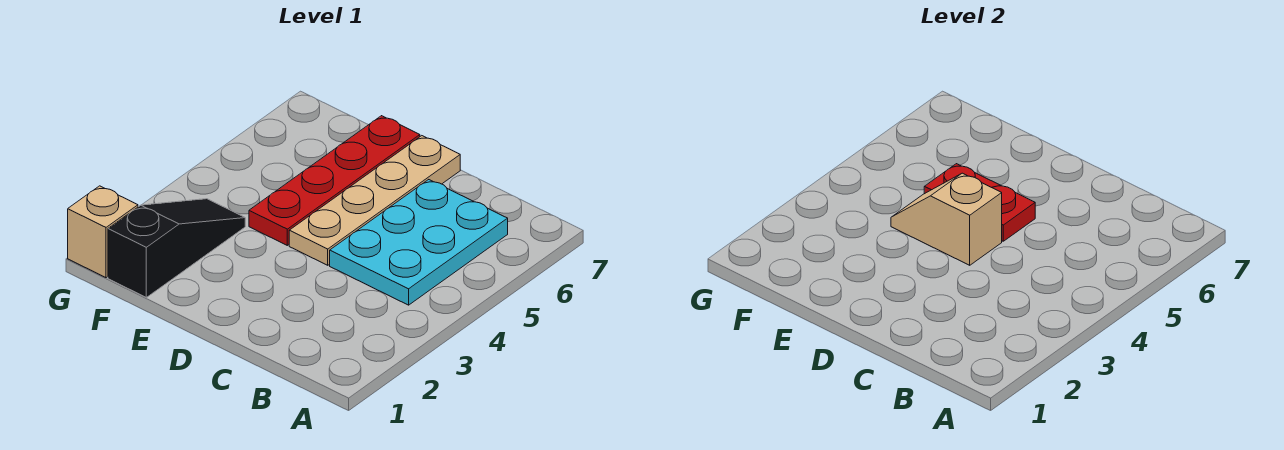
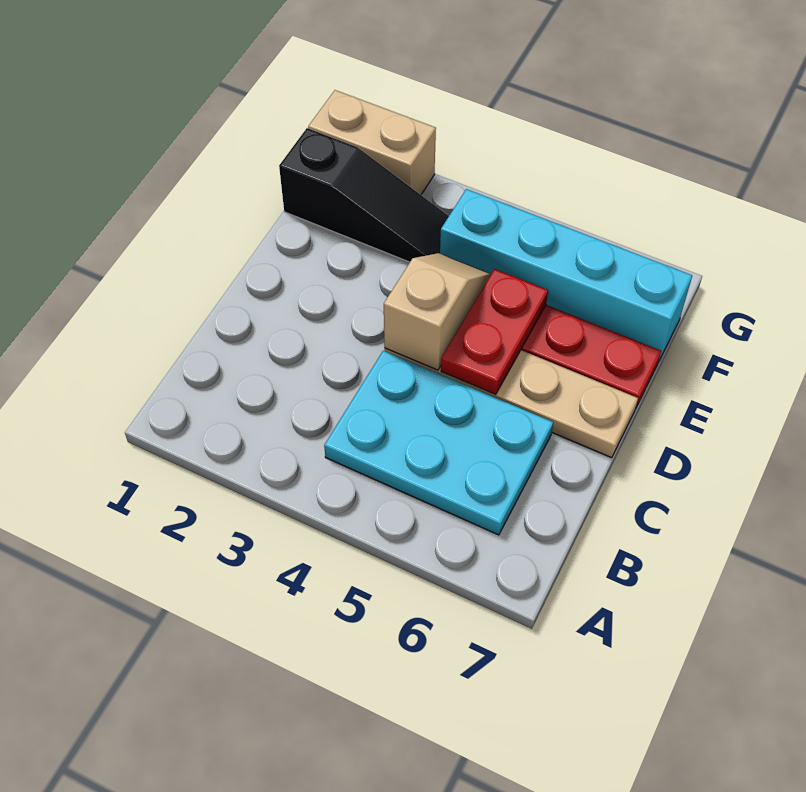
none -> cyan brick F4:F7 level 1
tan brick G1 level 1 -> tan brick G1:G2 level 1

